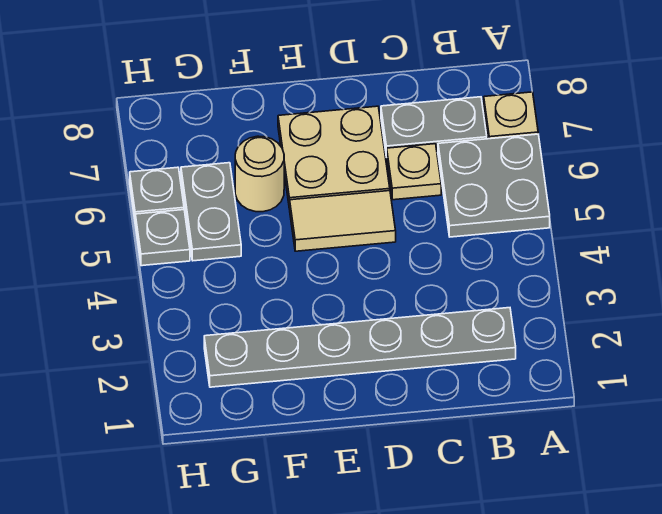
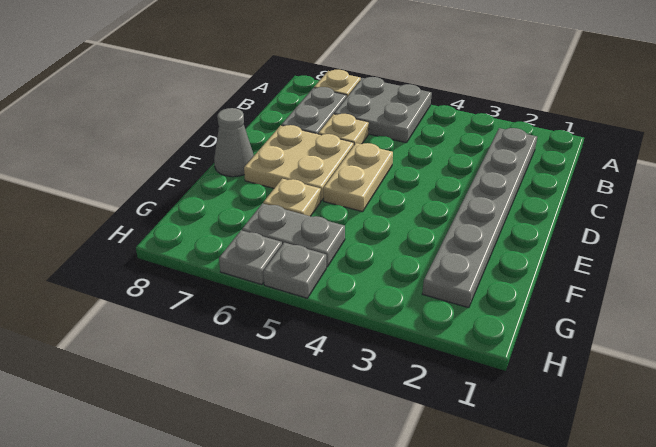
tan tile D5:E5 level 1 -> tan plate D5:E5 level 1
none -> grey cone E8 level 1
tan round brick F6 level 1 -> tan plate F6 level 1

